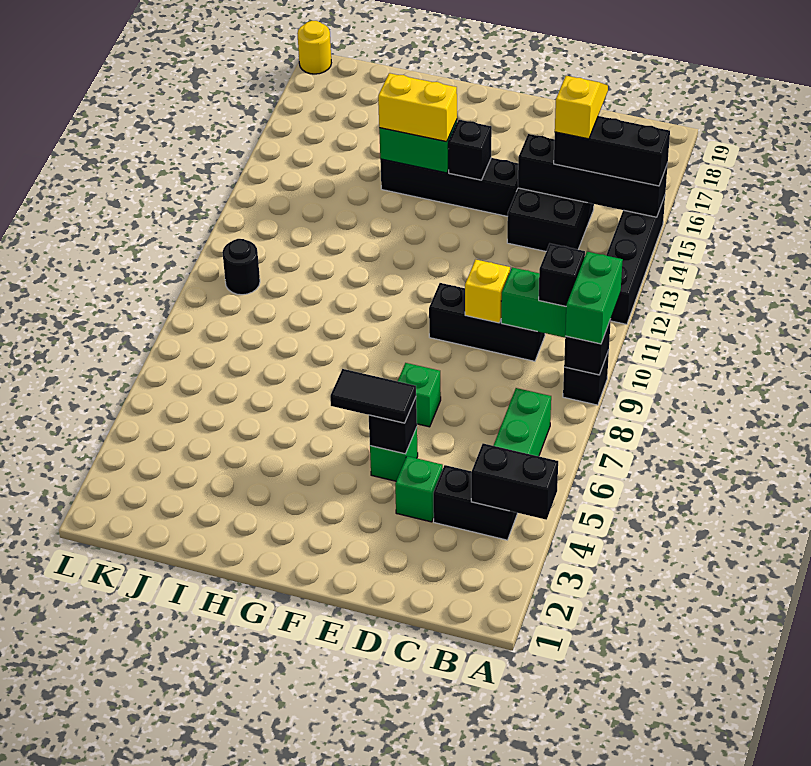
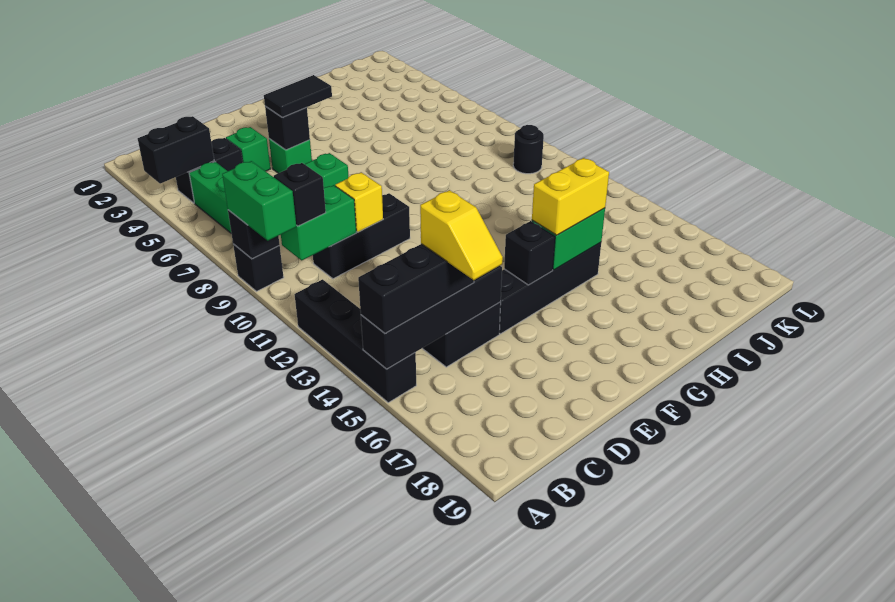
yellow round brick L19 level 1 -> none

